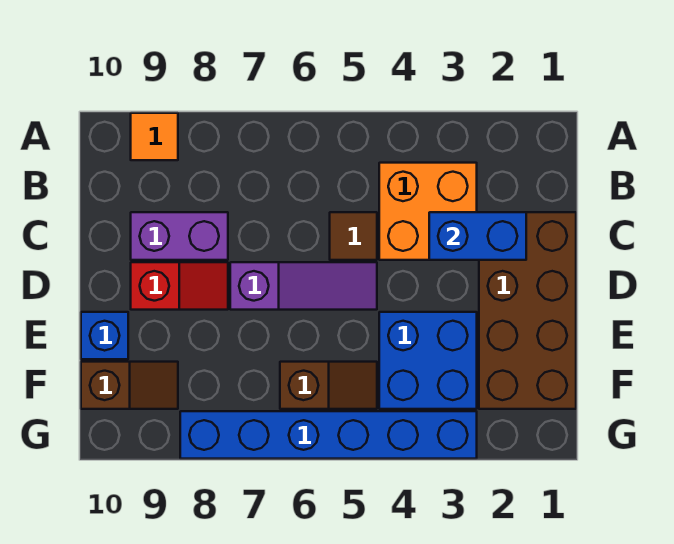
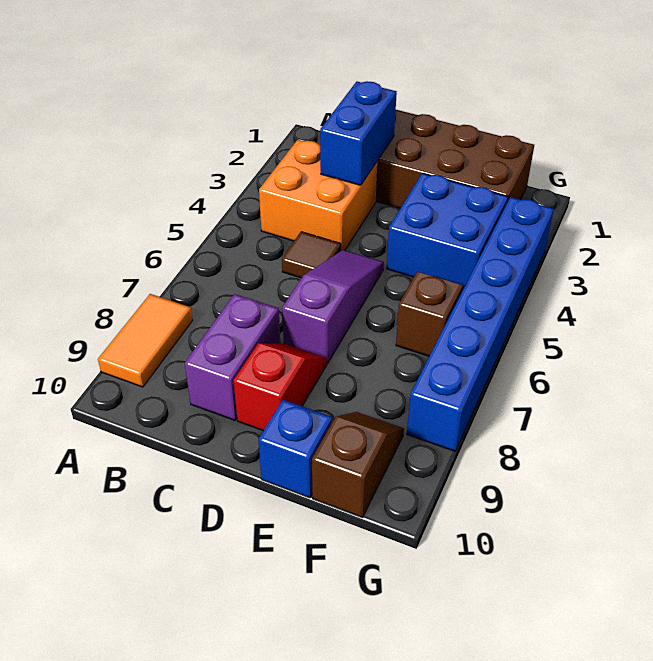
orange tile A9 level 1 -> orange tile A8:A9 level 1

